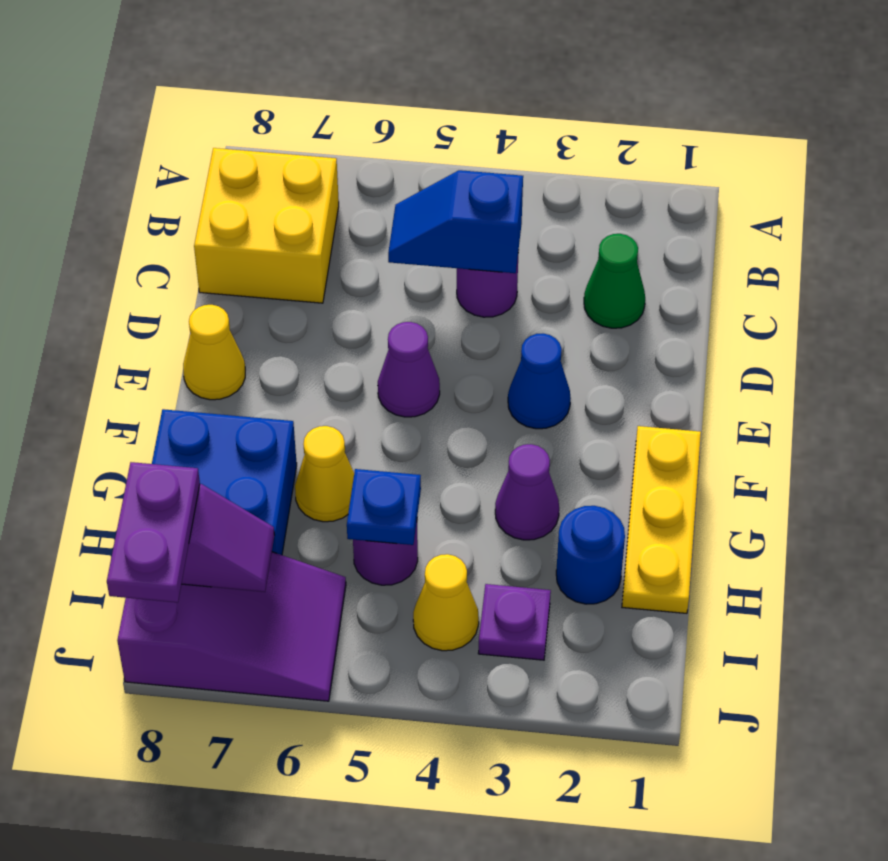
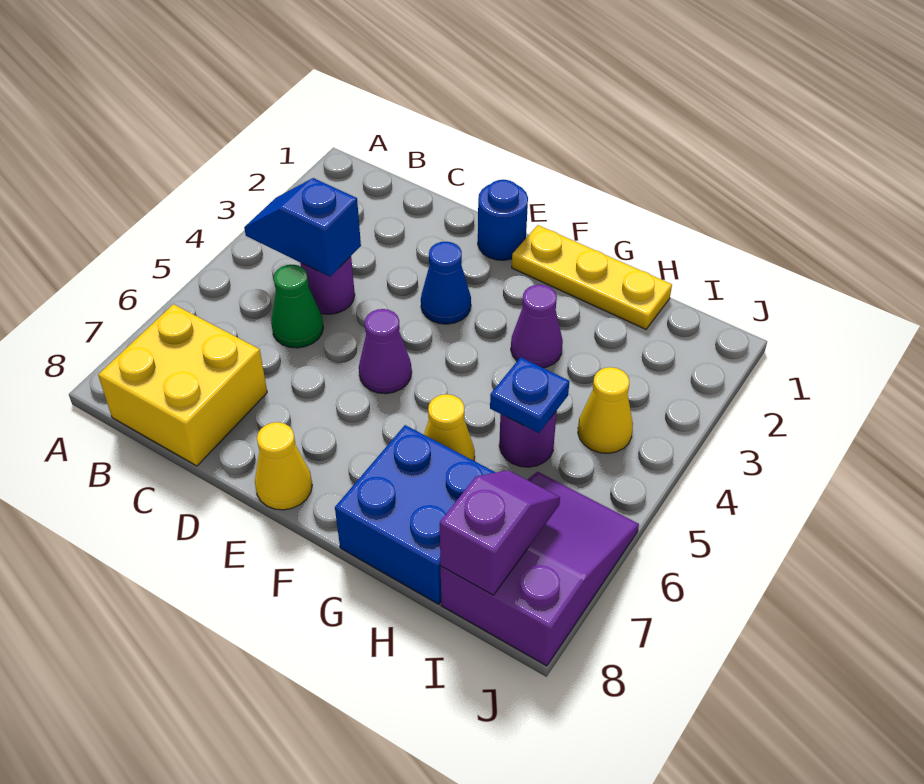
green cone C2 level 1 -> green cone C5 level 1
blue slope C4:C5 level 2 top 4 -> blue slope B4:C4 level 2 top C
blue round brick H2 level 1 -> blue round brick E1 level 1
purple plate I3 level 1 -> none
purple plate I8:J8 level 3 -> none

